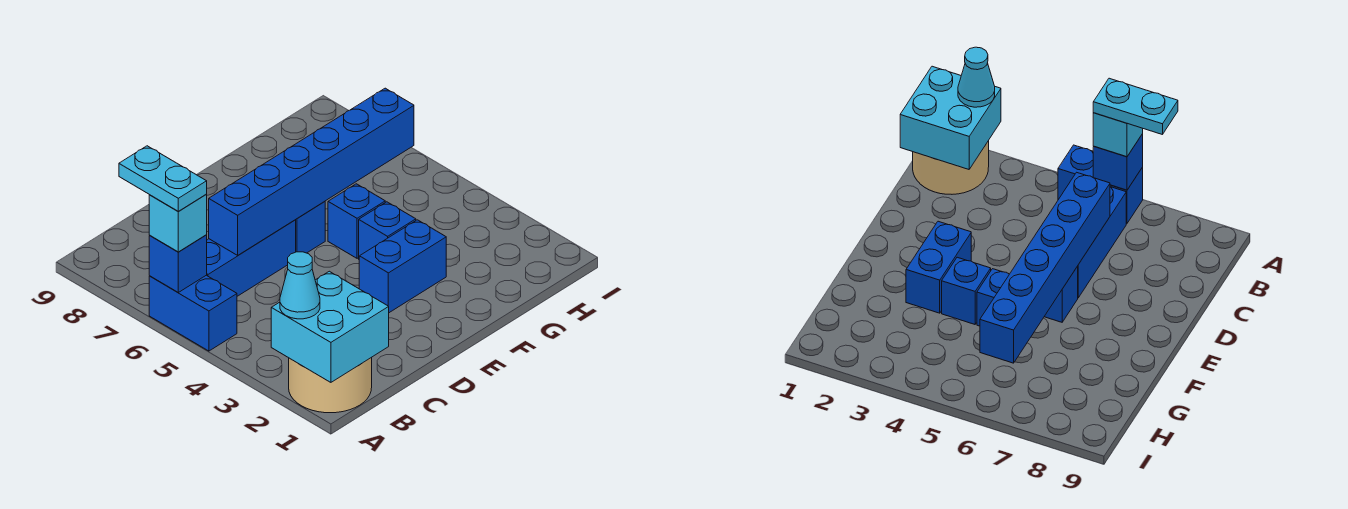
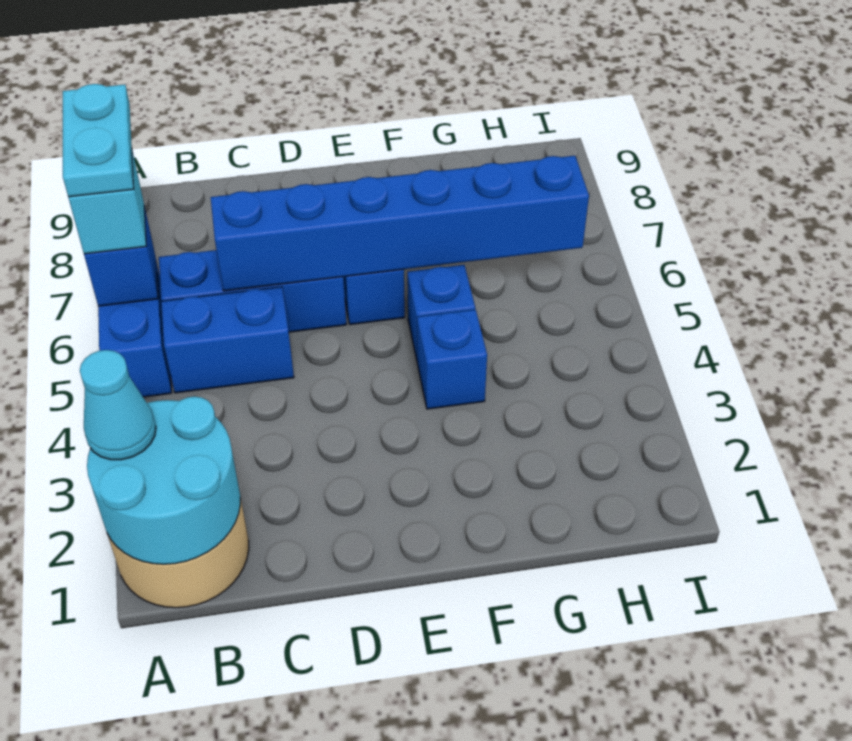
cyan brick A1:B2 level 2 -> cyan round brick A1:B2 level 2
blue brick E3:F3 level 1 -> blue brick B5:C5 level 1

